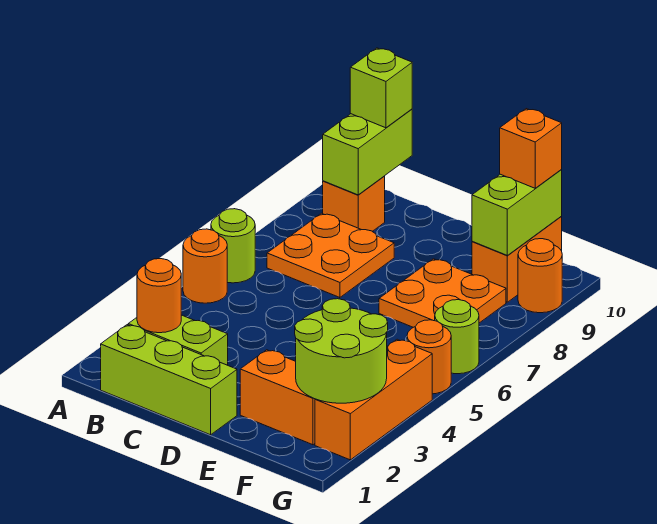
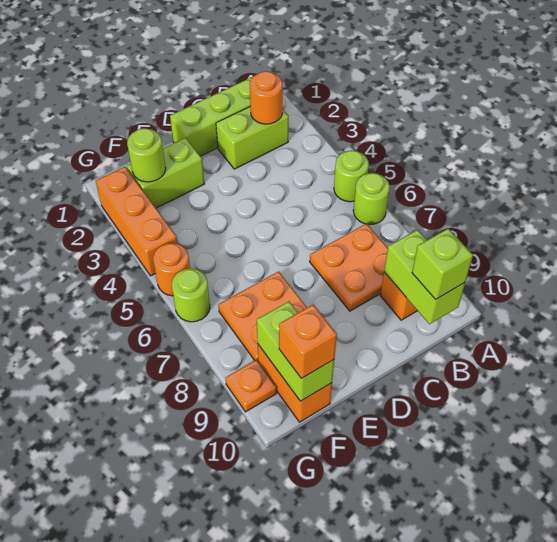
orange round brick A5 level 1 -> lime round brick A5 level 1
orange brick E2:F2 level 1 -> lime brick E2:F2 level 1
lime round brick F2:G3 level 2 -> lime round brick F2 level 2
orange round brick G9 level 1 -> orange plate G9 level 1

